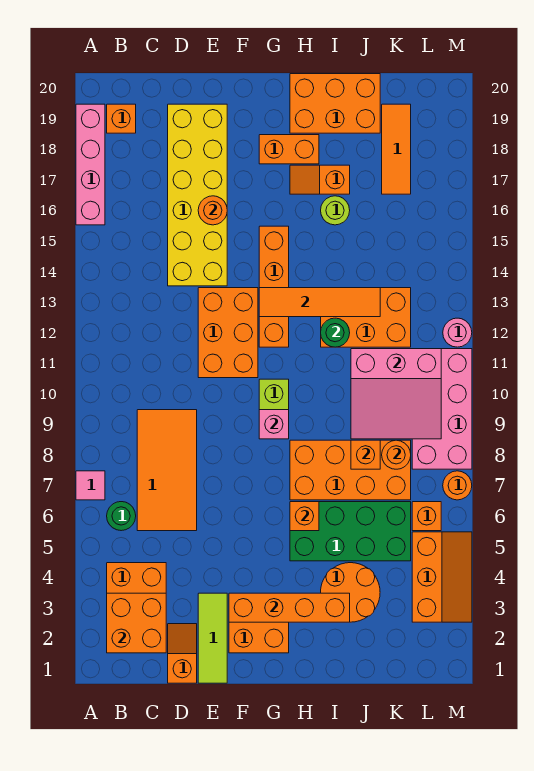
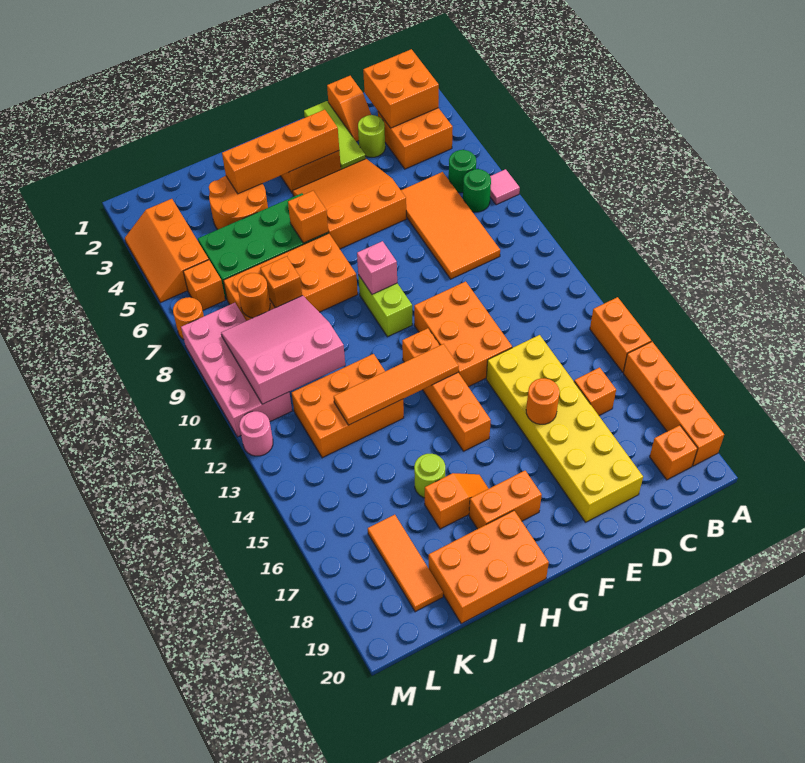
none -> orange brick A14:A15 level 1
pink brick A16:A19 level 1 -> orange brick A16:A19 level 1
none -> orange brick C16 level 1
none -> lime round brick D3 level 1
none -> orange slope E4:G6 level 1 top 6
green round brick I12 level 2 -> green round brick B7 level 1

